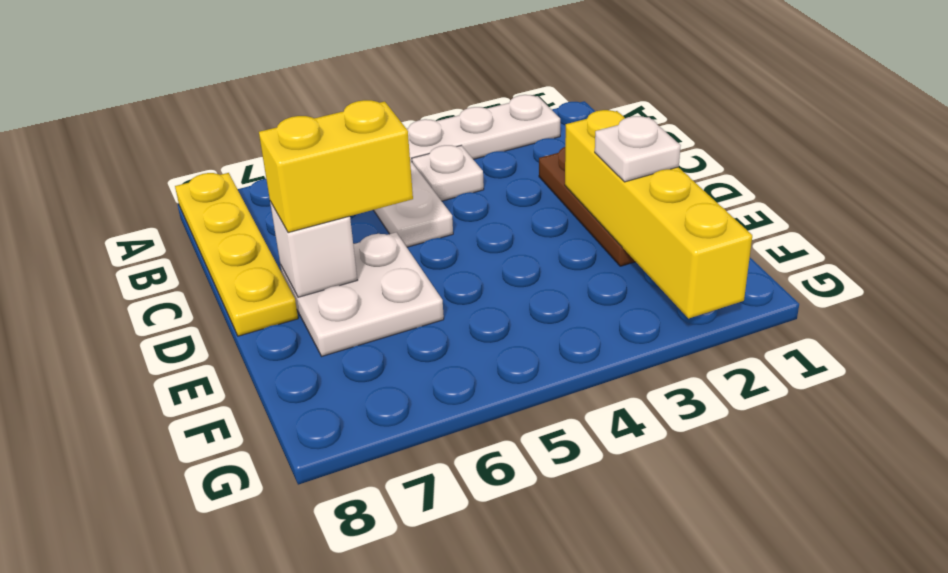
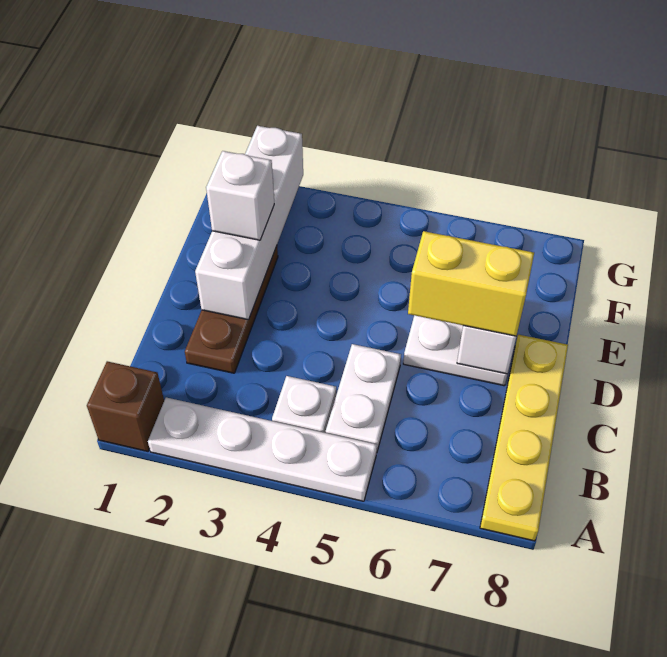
none -> brown brick A1 level 1
yellow brick D2:G2 level 2 -> white brick D2:G2 level 2
white plate E2 level 3 -> white brick E2 level 3

